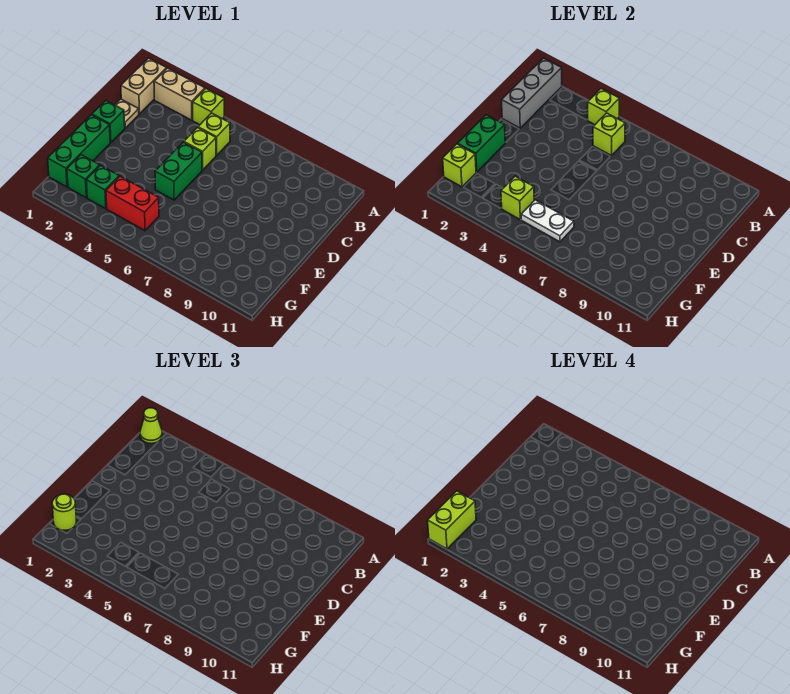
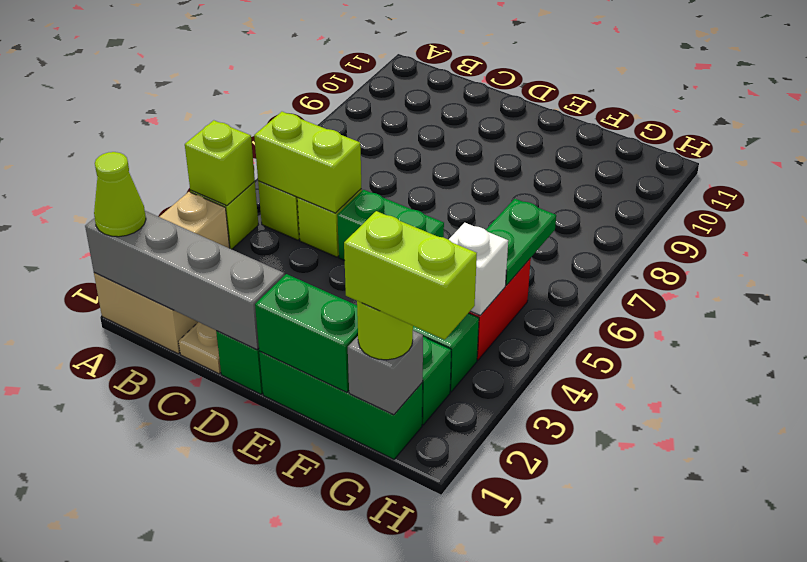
grey brick A1:C1 level 2 -> grey brick A1:D1 level 2
lime brick B5 level 2 -> lime brick B5:C5 level 2
lime brick G1 level 2 -> grey brick G1 level 2
lime brick G4 level 2 -> white brick G4 level 2
white plate G5:G6 level 2 -> green plate G5:G6 level 2

